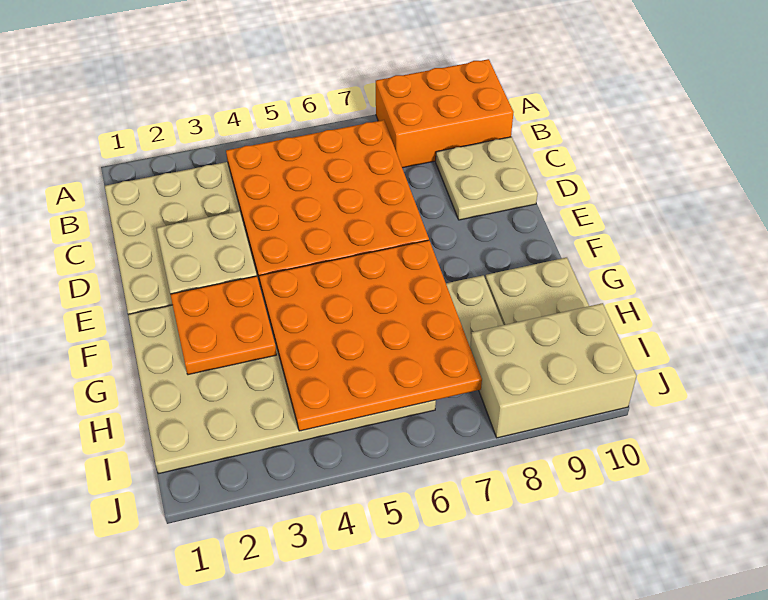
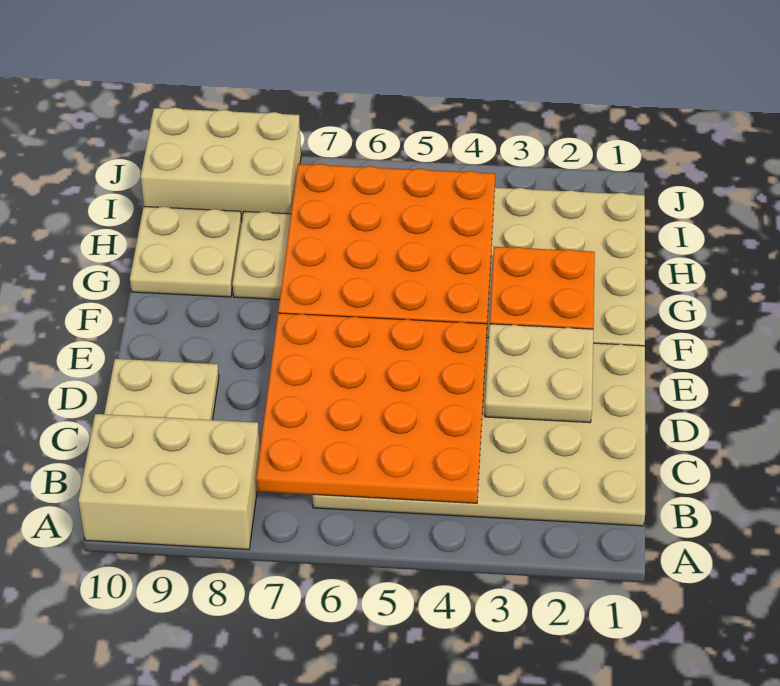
orange brick A8:B10 level 1 -> tan brick A8:B10 level 1

